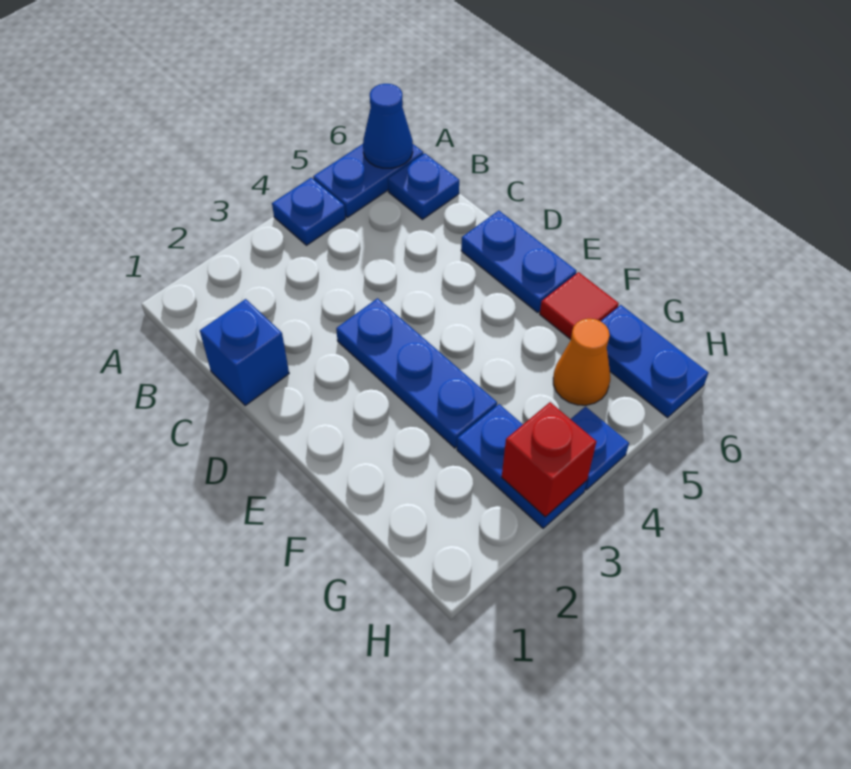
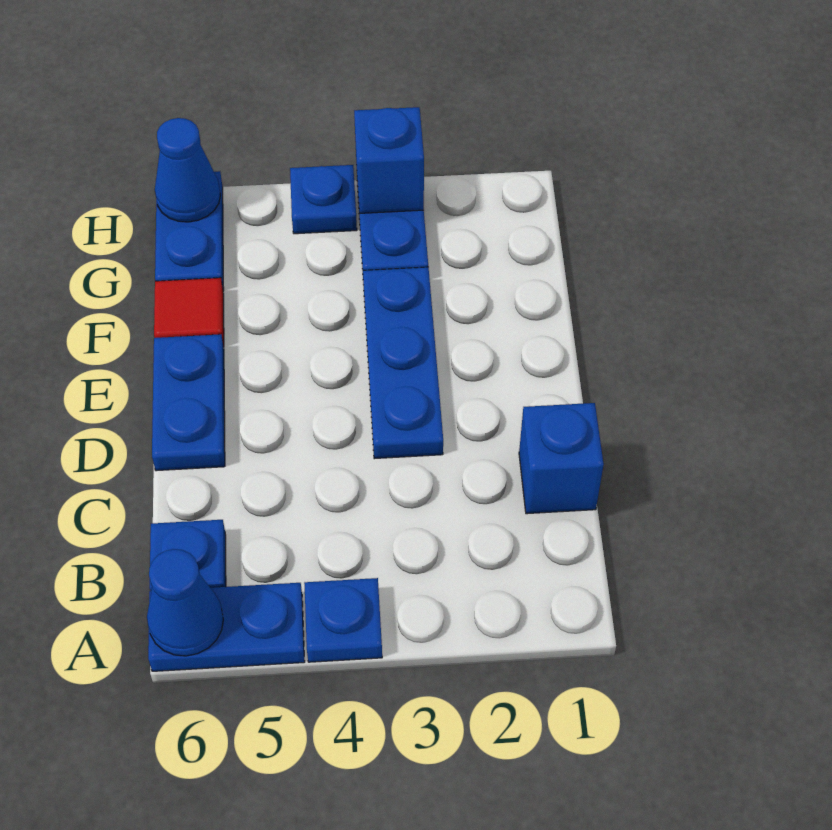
orange cone G5 level 1 -> none
red brick H3 level 2 -> blue brick H3 level 2
none -> blue cone H6 level 2

